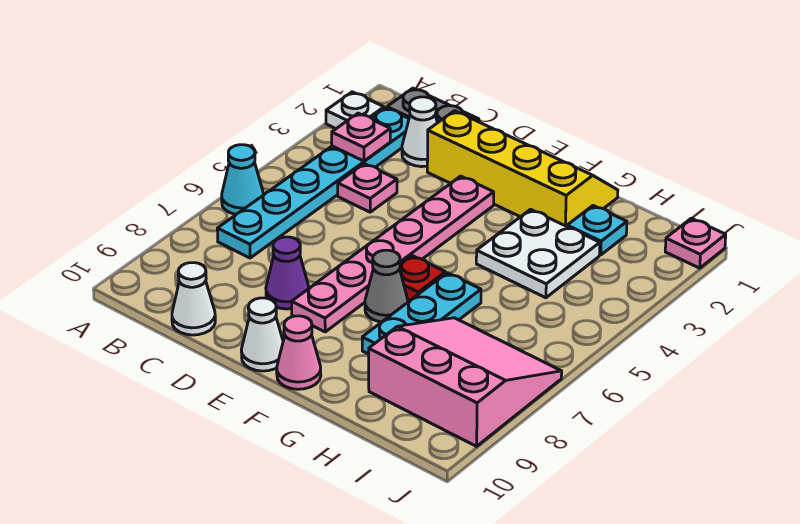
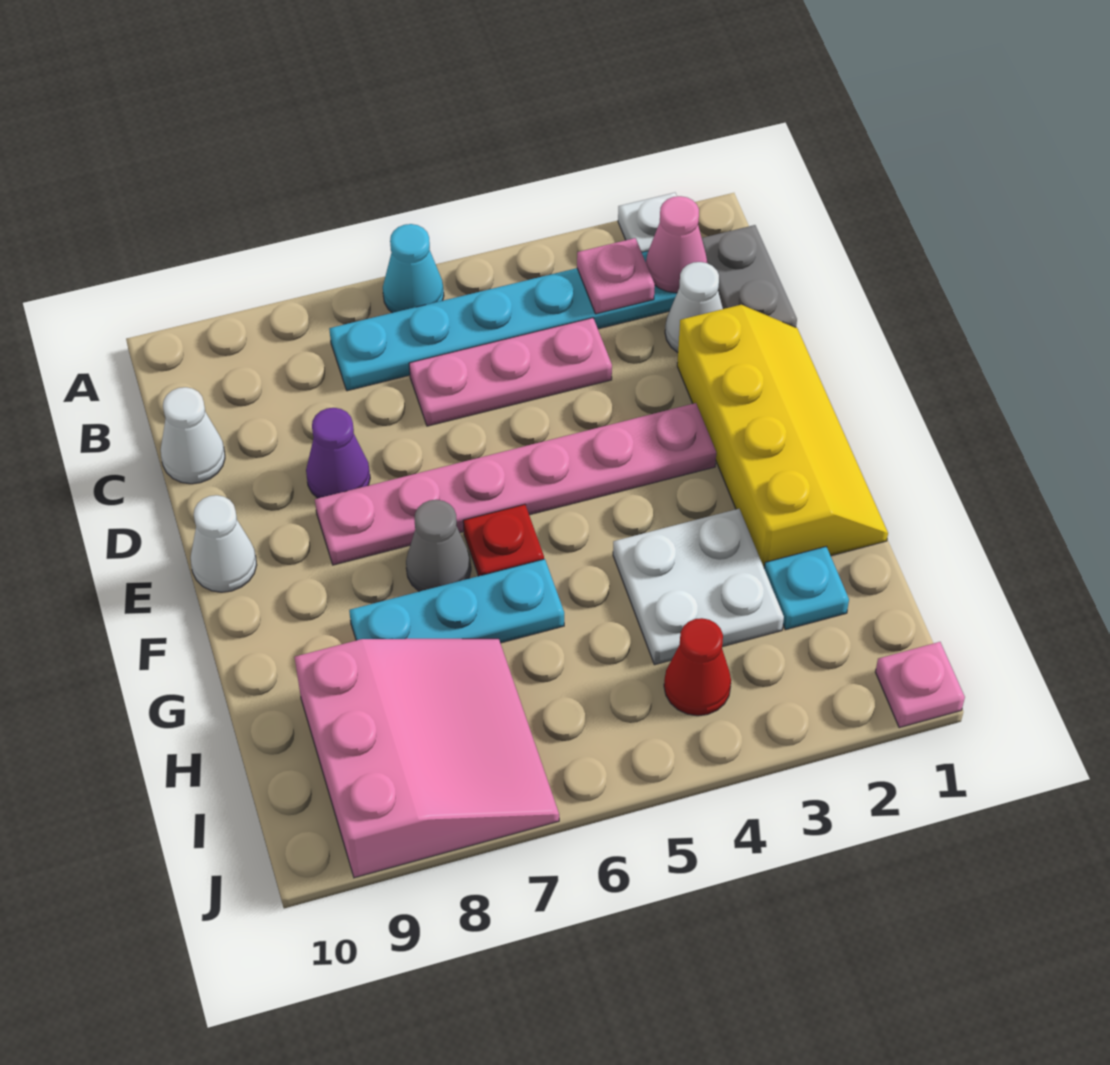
pink plate C4 level 1 -> pink plate C4:C6 level 1
pink cone F10 level 1 -> pink cone B2 level 2
none -> red cone I4 level 1

